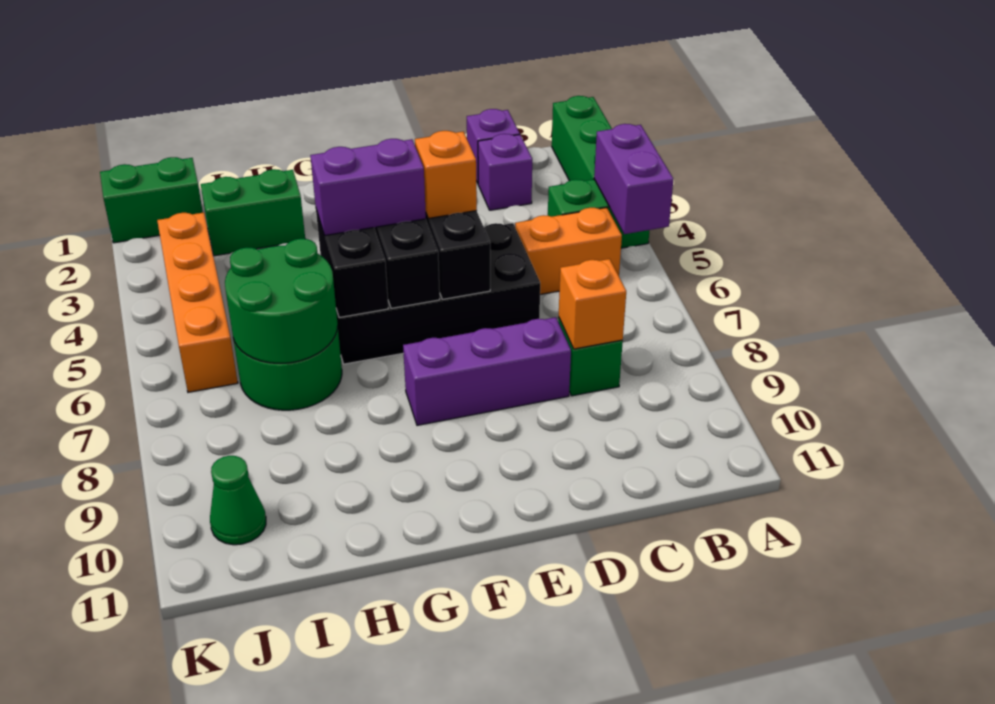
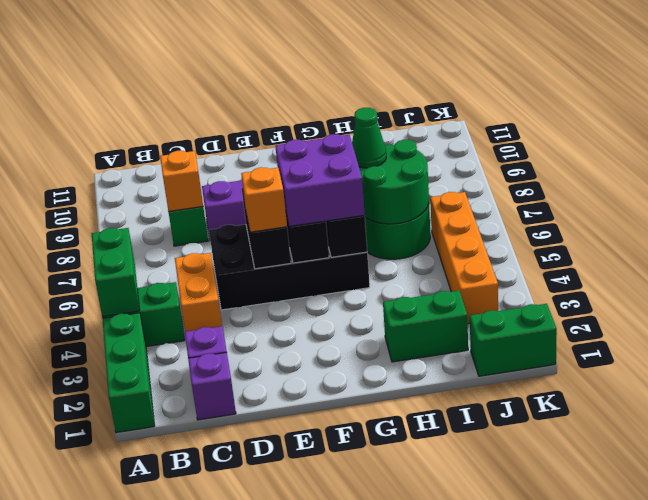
purple brick A4:A5 level 2 -> green brick A4:A5 level 2
orange brick B5:C5 level 1 -> orange brick C4:C5 level 1
purple brick F5:G5 level 3 -> purple brick F5:G6 level 3
green cone J10 level 1 -> green cone H7 level 3

